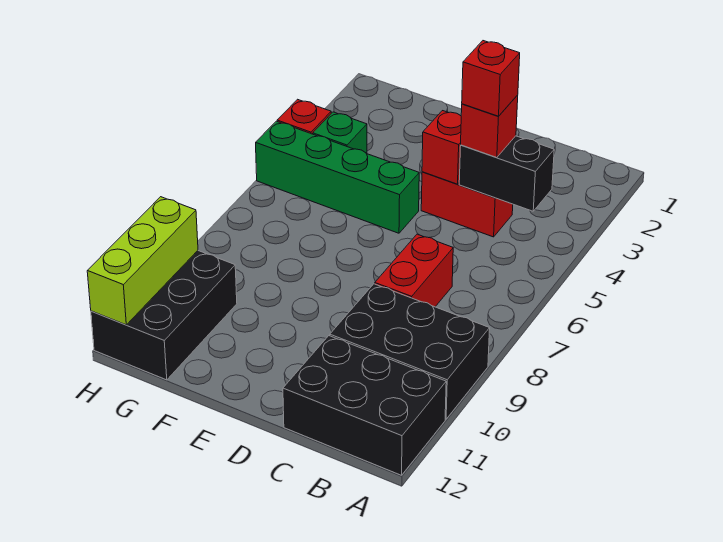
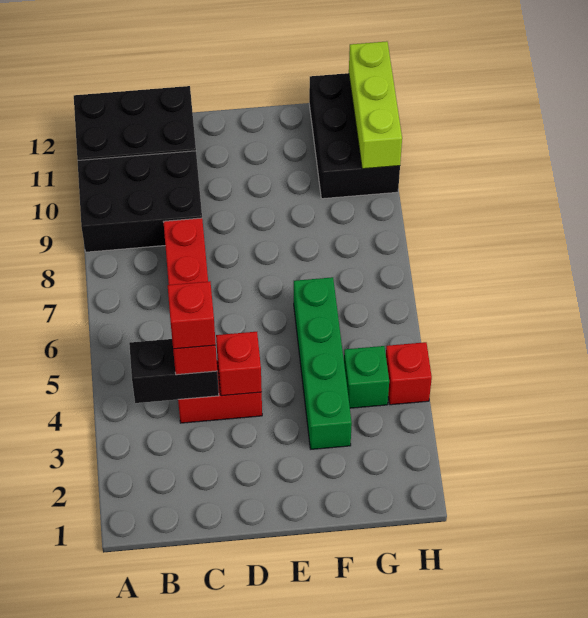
green brick E5:H5 level 1 -> green brick F3:F6 level 1

